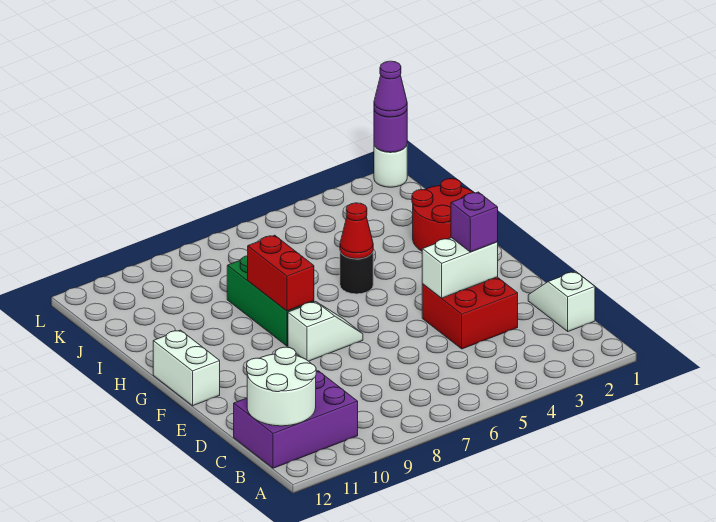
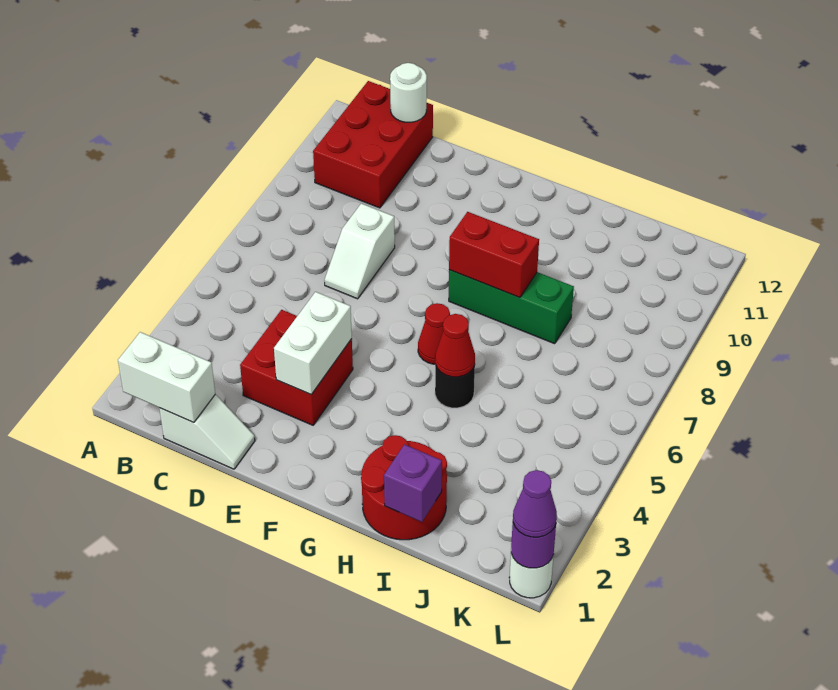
purple brick B10:C12 level 1 -> red brick B10:C12 level 1
white round brick B11:C12 level 2 -> white round brick C12 level 2
purple brick E3 level 3 -> purple brick I1 level 2
white slope F7:F8 level 1 top 8 -> white slope D7:D8 level 1 top 8
white brick F12:G12 level 1 -> white brick B1:C1 level 2
none -> red cone G6 level 1

